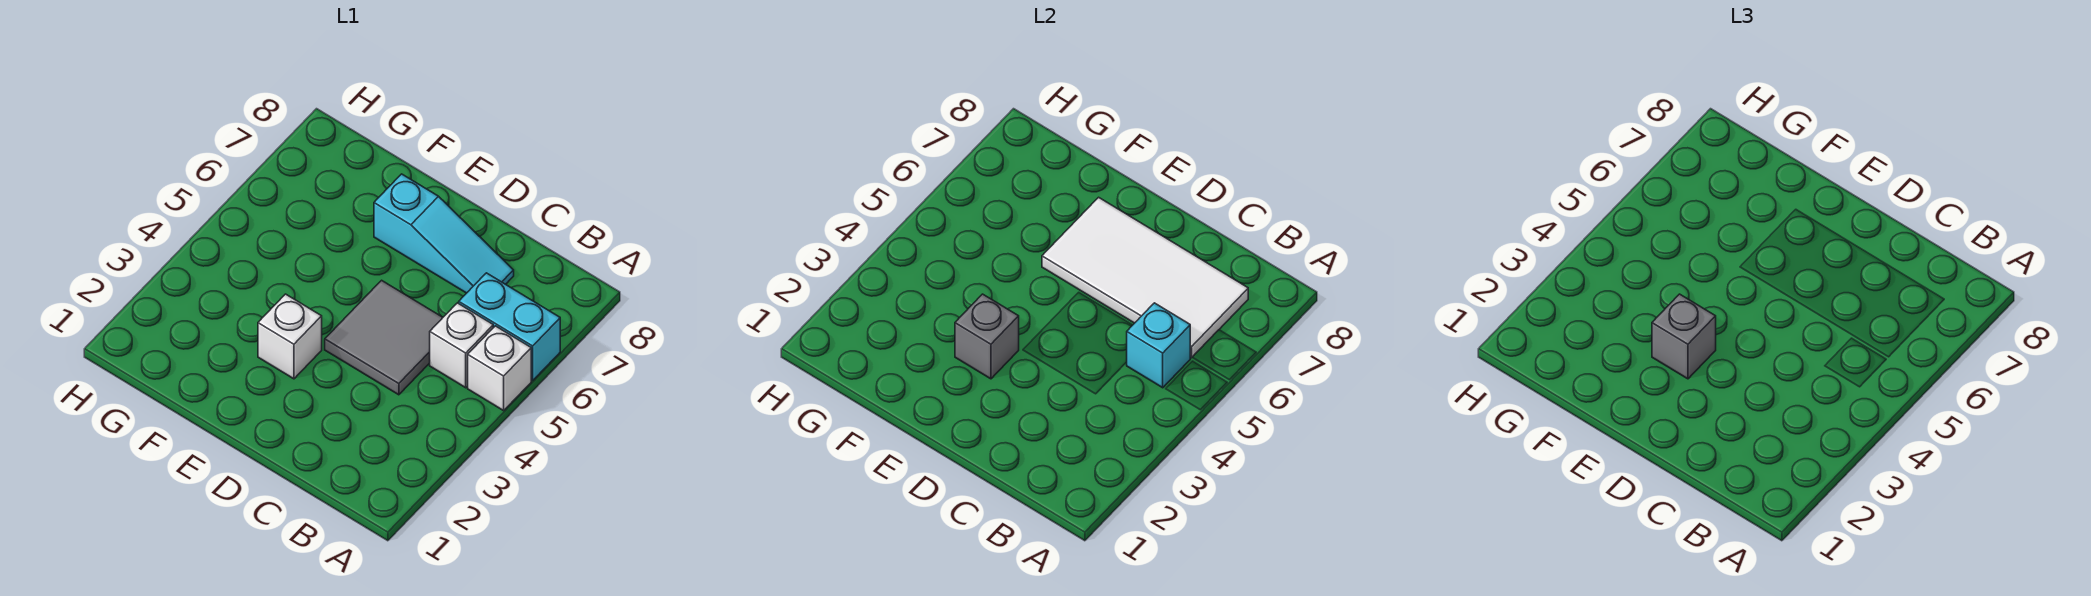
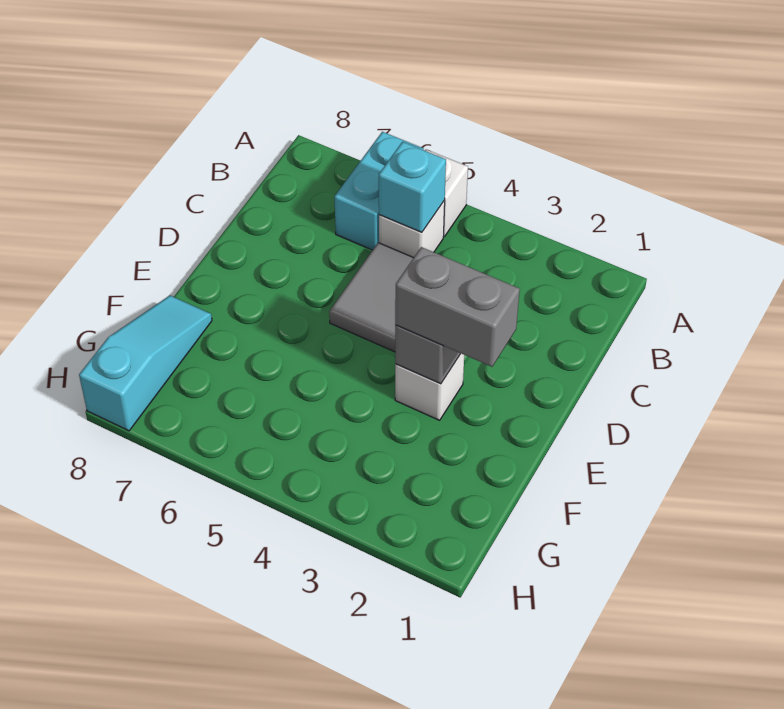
white tile B6:E7 level 2 -> none
cyan slope C7:E7 level 1 top E -> cyan slope F8:H8 level 1 top H
grey brick E3 level 3 -> grey brick E2:E3 level 3

